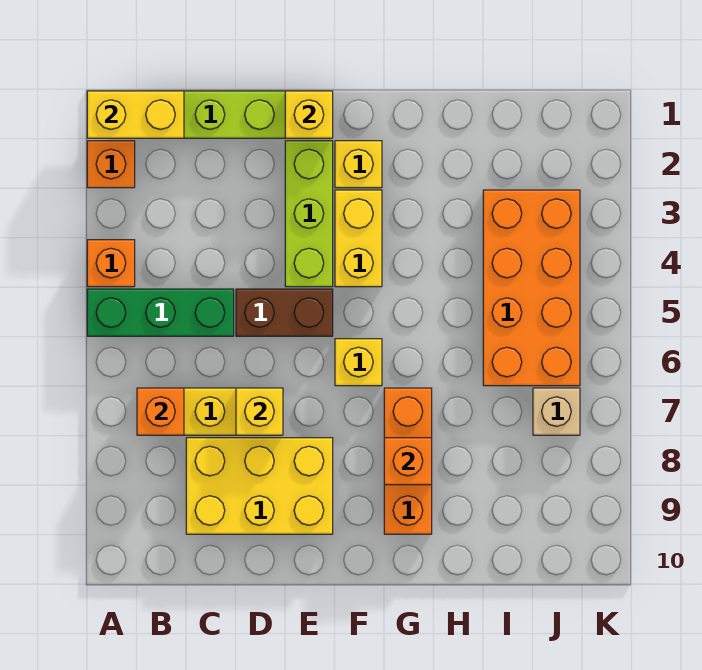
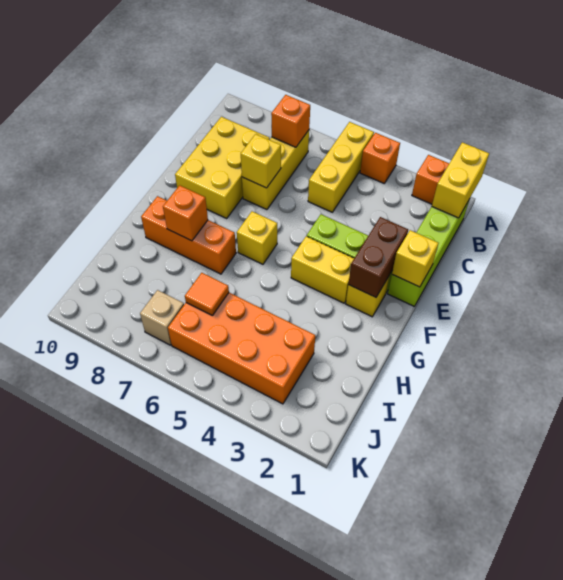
green brick A5:C5 level 1 -> yellow brick A5:C5 level 1
brown brick D5:E5 level 1 -> brown brick E2:F2 level 2
none -> orange tile I6 level 2

